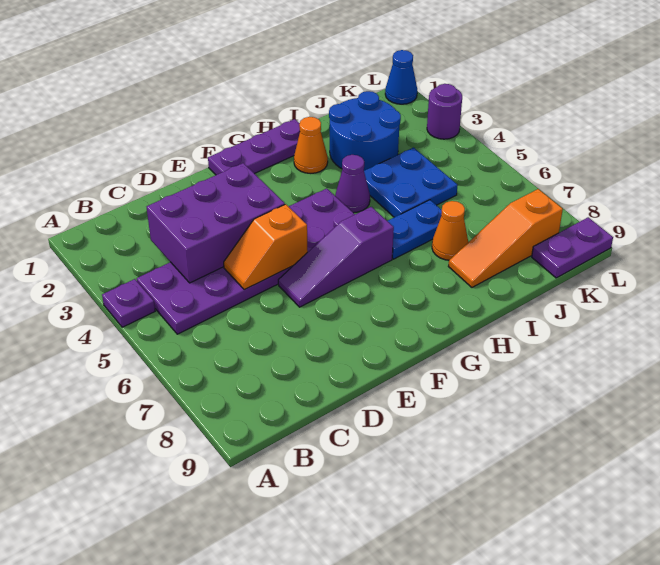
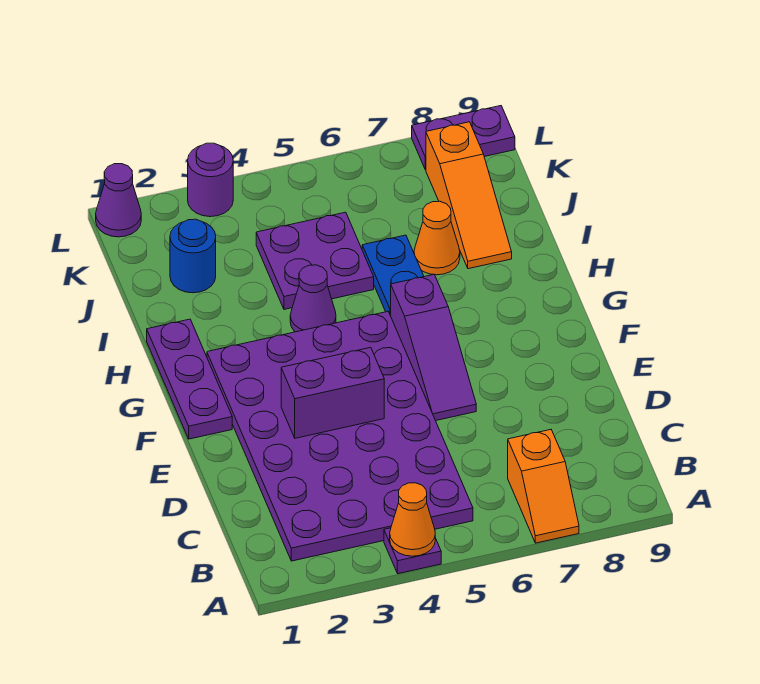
purple plate B4:G5 level 1 -> purple plate B2:G5 level 1
purple brick C3:E4 level 2 -> purple brick E3:E4 level 2
orange slope D5:E5 level 2 top E -> orange slope A7:B7 level 1 top B
orange cone H2 level 1 -> orange cone A4 level 2
blue round brick I2:J3 level 1 -> blue round brick J2 level 1
blue plate I4:J5 level 1 -> purple plate I4:J5 level 1
purple plate K9:L9 level 1 -> purple plate L8:L9 level 1
blue cone L1 level 1 -> purple cone L1 level 1

